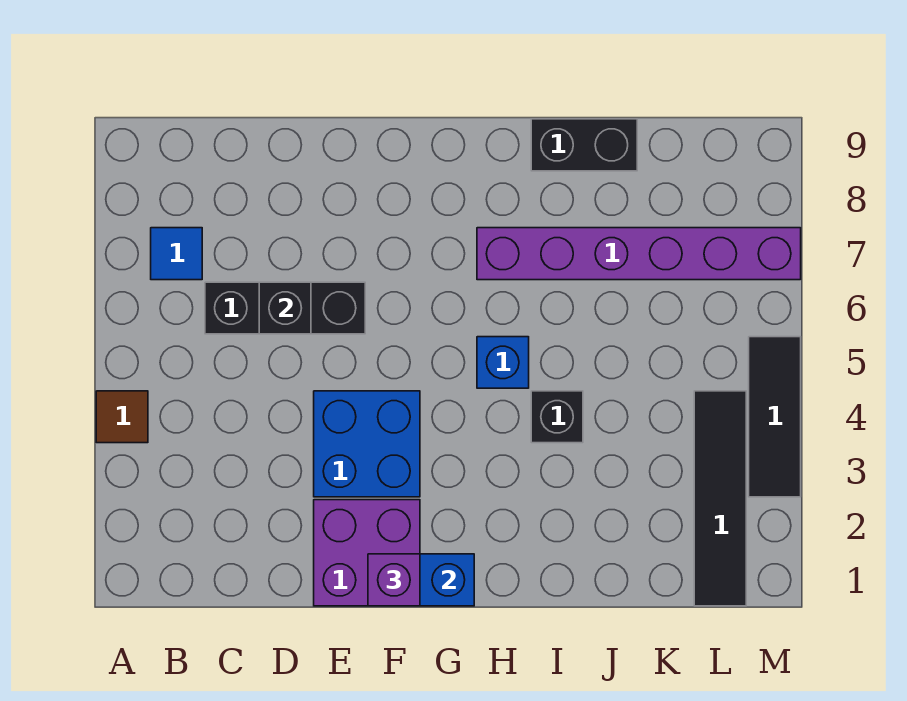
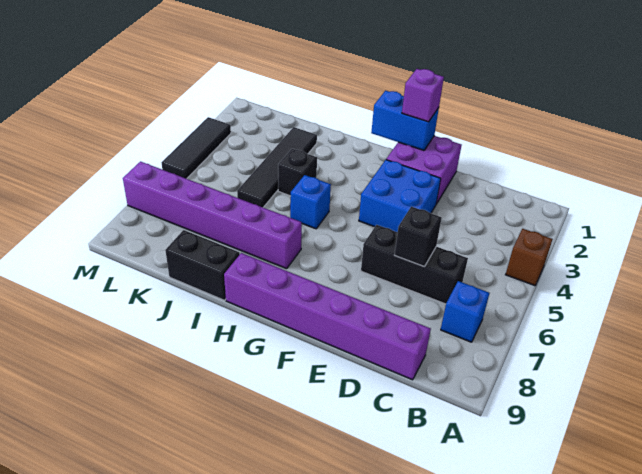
brown tile A4 level 1 -> brown brick A4 level 1
blue tile B7 level 1 -> blue brick B7 level 1
none -> purple brick C9:H9 level 1
black tile L1:L4 level 1 -> black tile J2:J5 level 1

